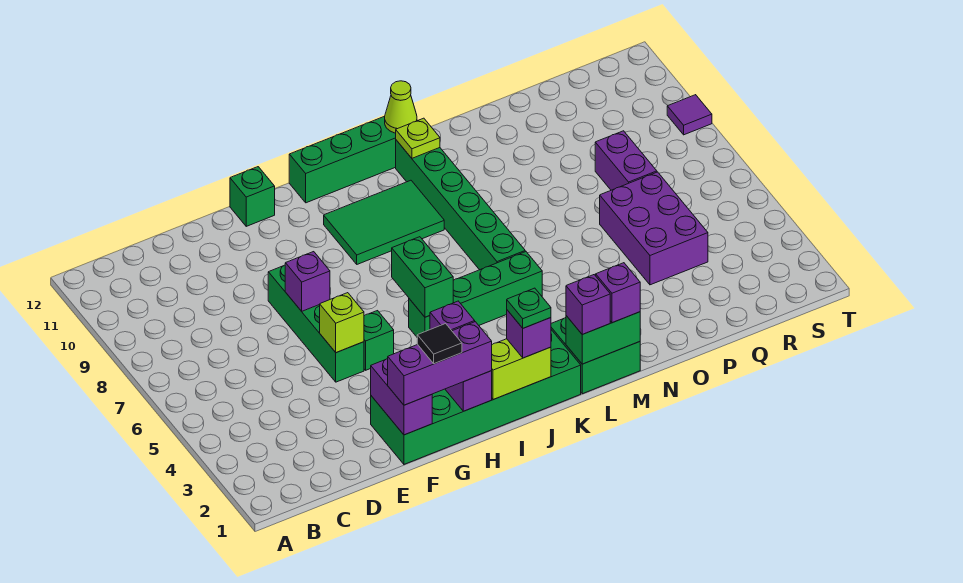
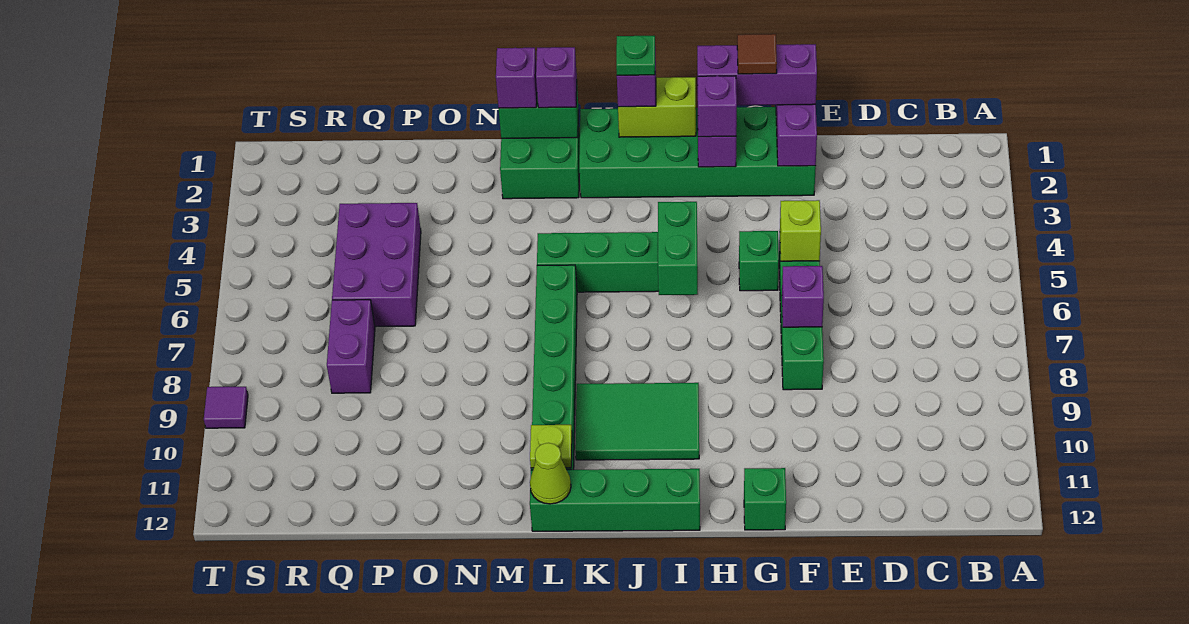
black tile G1 level 4 -> brown tile G1 level 4

